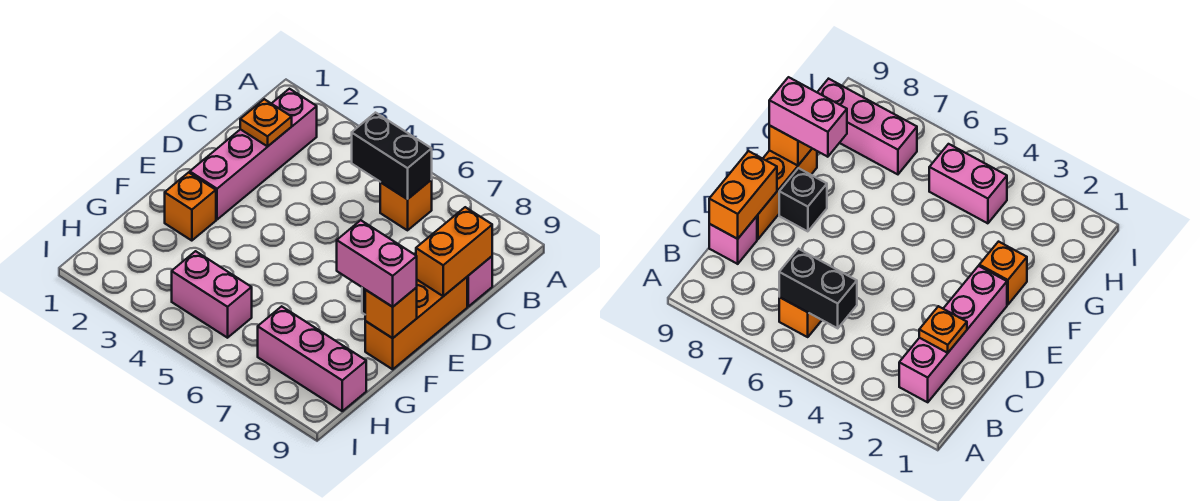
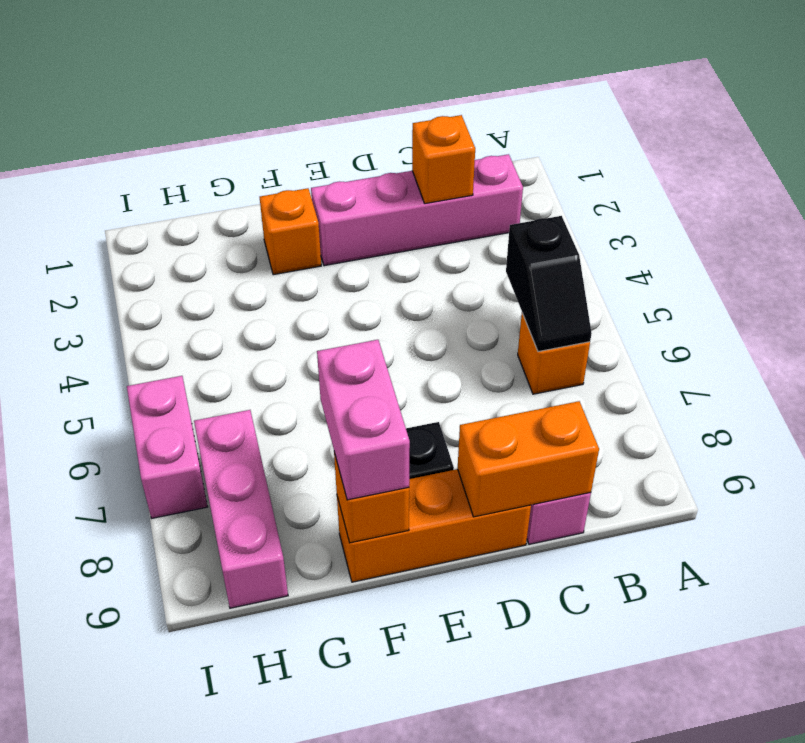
black brick B5:B6 level 2 -> black slope B5:B6 level 2 top 5
orange plate C2 level 2 -> orange brick C2 level 2
pink brick H4:H5 level 1 -> pink brick I6:I7 level 1

